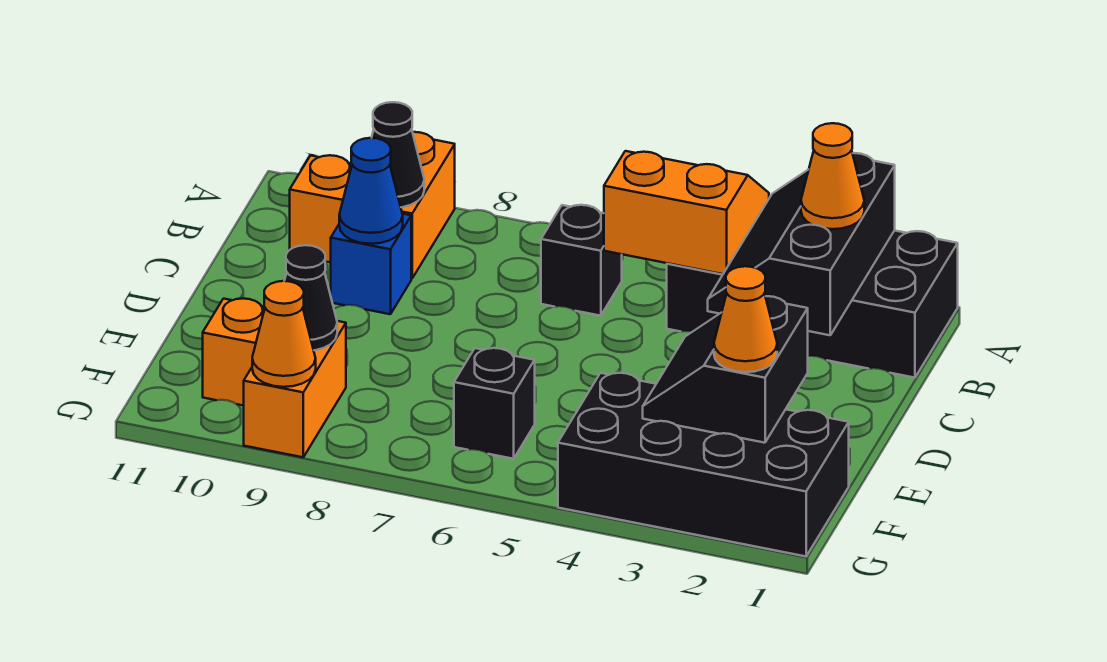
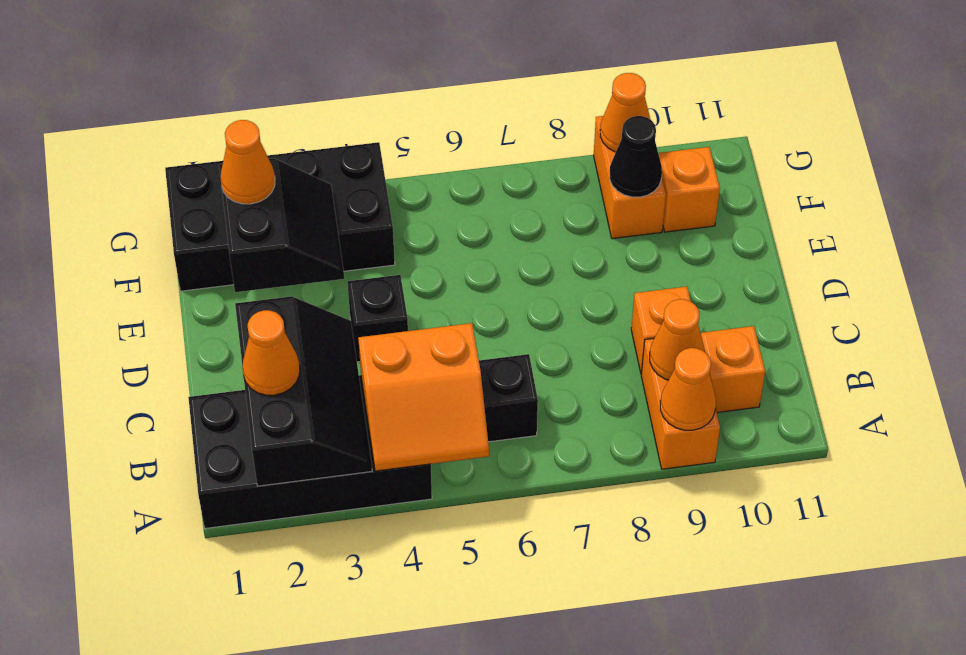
none -> orange cone A9 level 2
black cone B9 level 2 -> orange cone B9 level 2
blue brick C9 level 1 -> orange brick C9 level 1
blue cone C9 level 2 -> none
black brick F6 level 1 -> black brick D4 level 1

